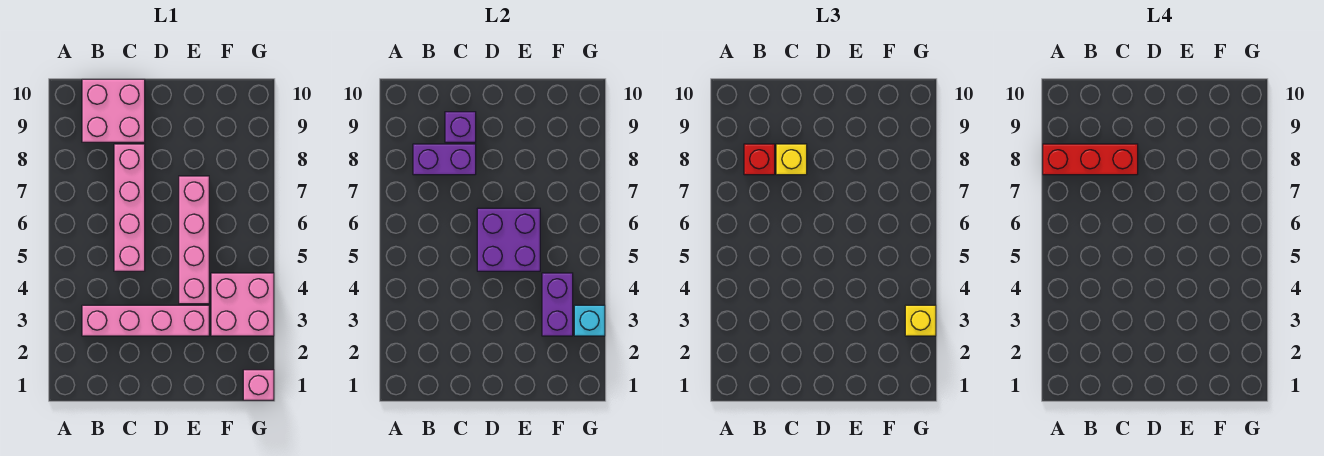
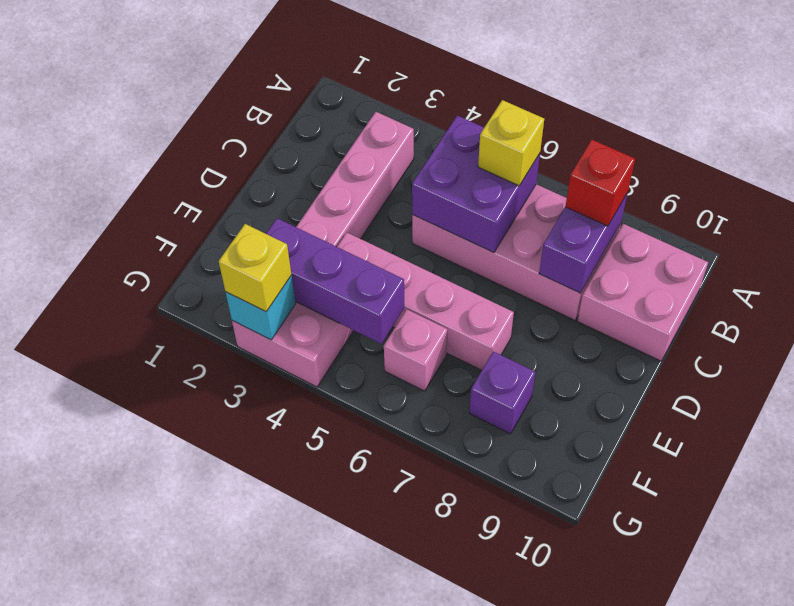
red brick A8:C8 level 4 -> none
pink brick C5:C8 level 1 -> pink brick B5:C8 level 1
yellow brick C8 level 3 -> yellow brick B6 level 3
purple brick C9 level 2 -> purple brick F8 level 1
purple brick D5:E6 level 2 -> purple brick B5:C6 level 2
purple brick F3:F4 level 2 -> purple brick F3:F5 level 2
pink brick G1 level 1 -> pink brick F6 level 1

